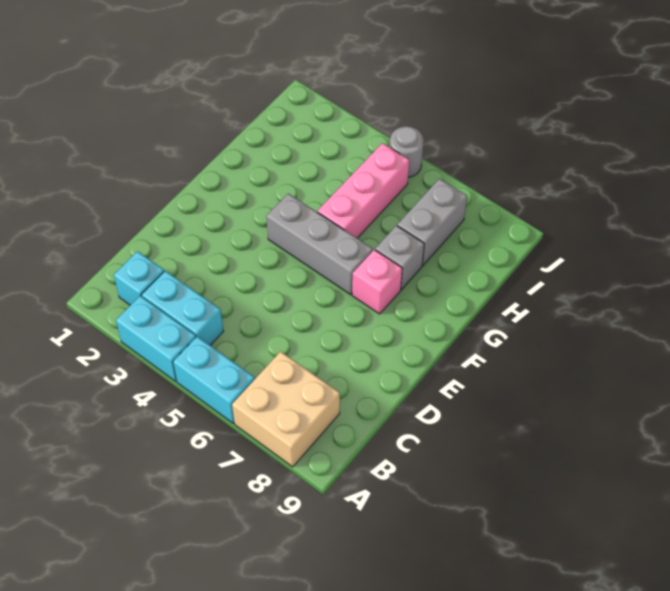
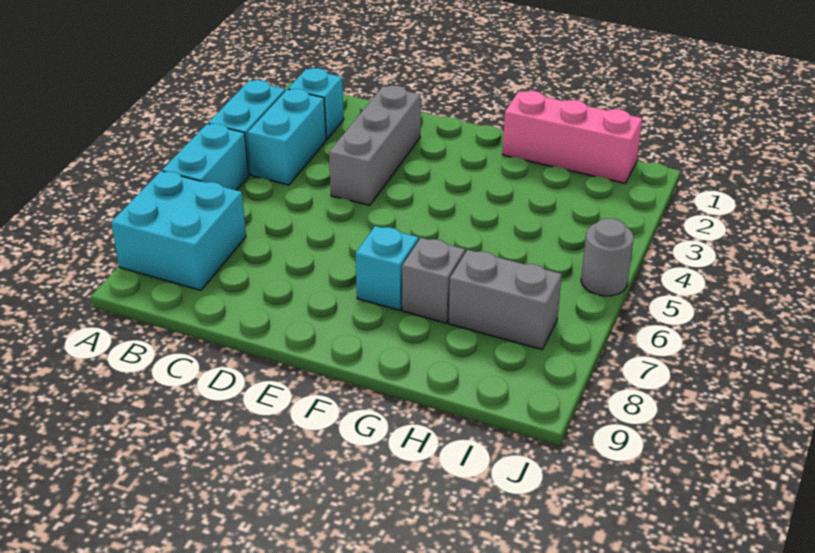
tan brick A7:B8 level 1 -> cyan brick A7:B8 level 1
grey brick F4:F6 level 1 -> grey brick D2:D4 level 1
pink brick F7 level 1 -> cyan brick F7 level 1
pink brick G5:I5 level 1 -> pink brick G1:I1 level 1

